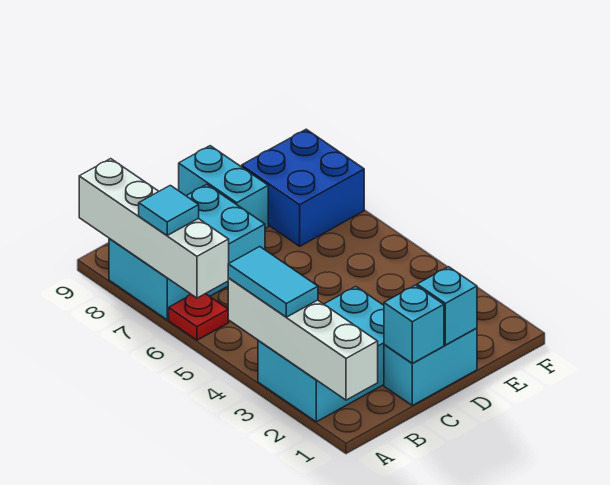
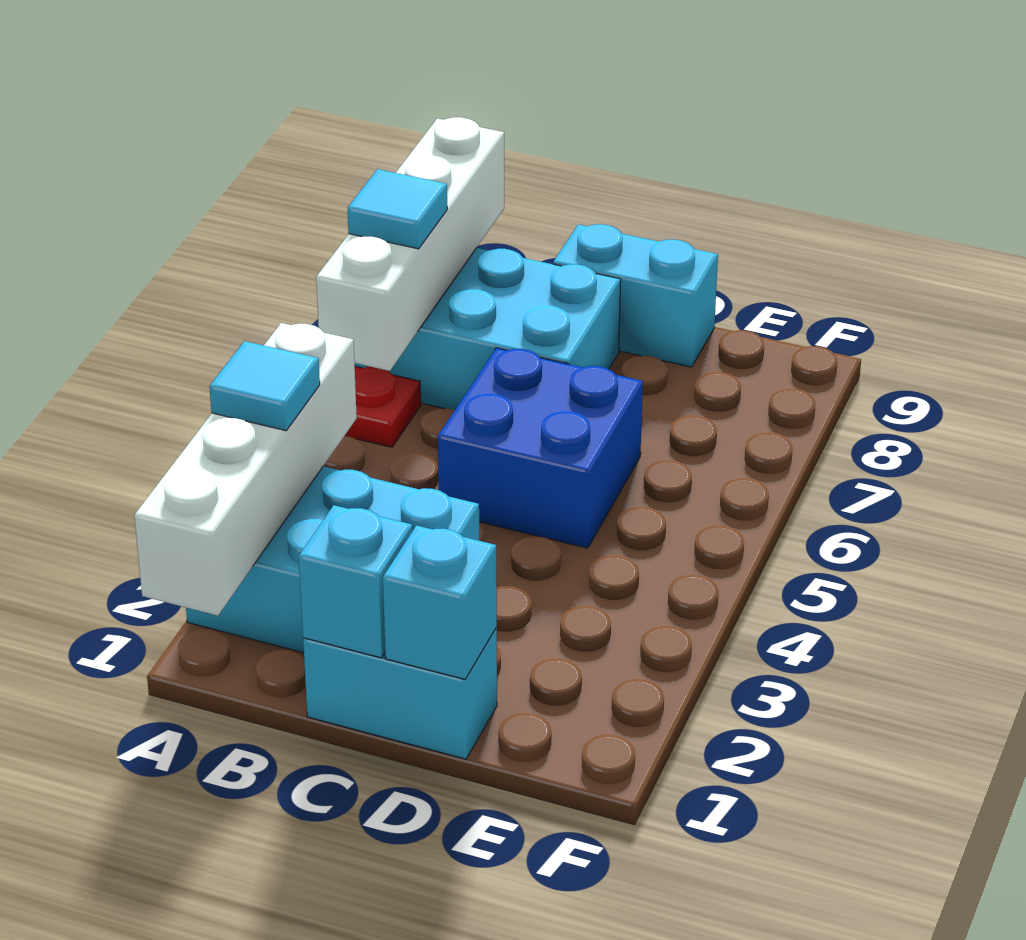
cyan tile A3:A4 level 3 -> cyan tile A3 level 3
cyan brick D8:D9 level 1 -> cyan brick C9:D9 level 1
blue brick E7:F8 level 1 -> blue brick C5:D6 level 1

